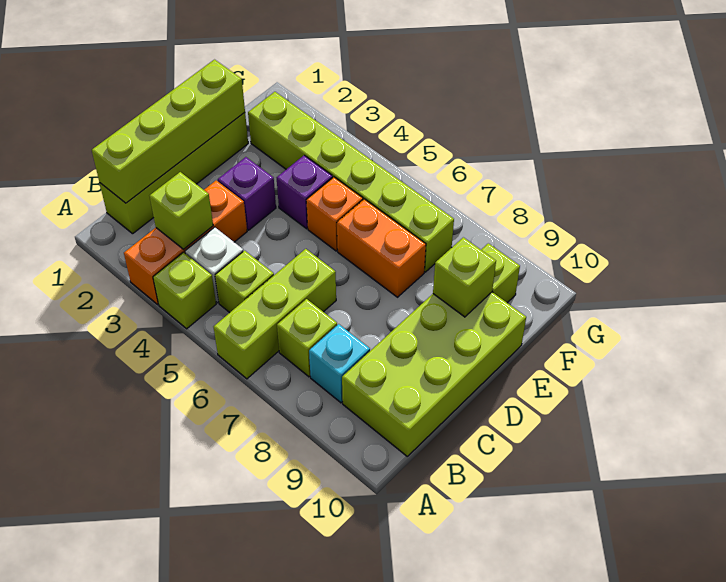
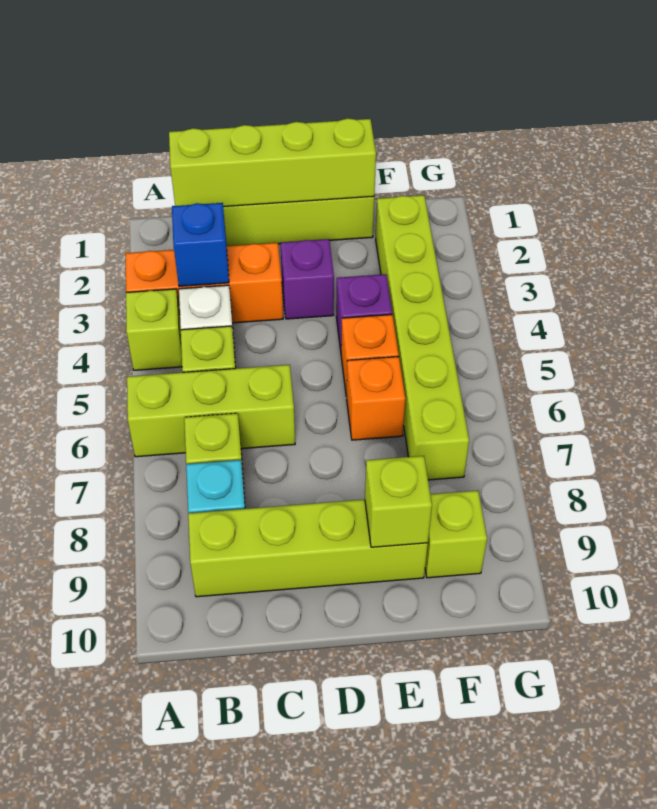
lime brick B3 level 2 -> blue brick B3 level 2
lime brick B9:E10 level 1 -> lime brick B9:E9 level 1
orange brick E6:E7 level 1 -> orange brick E6 level 1

